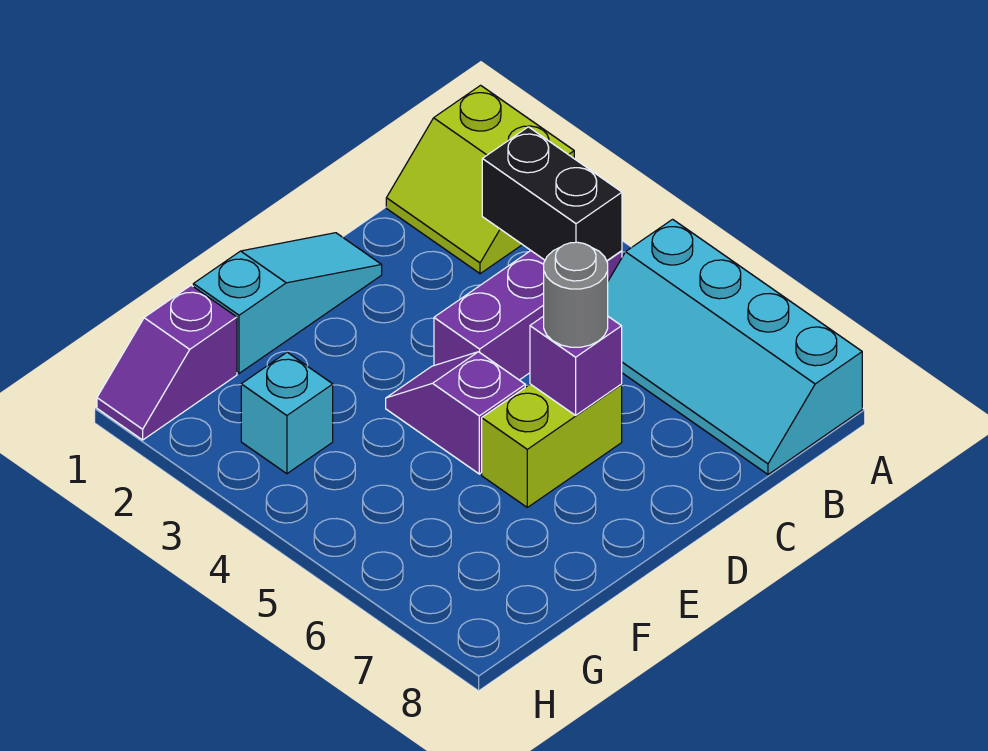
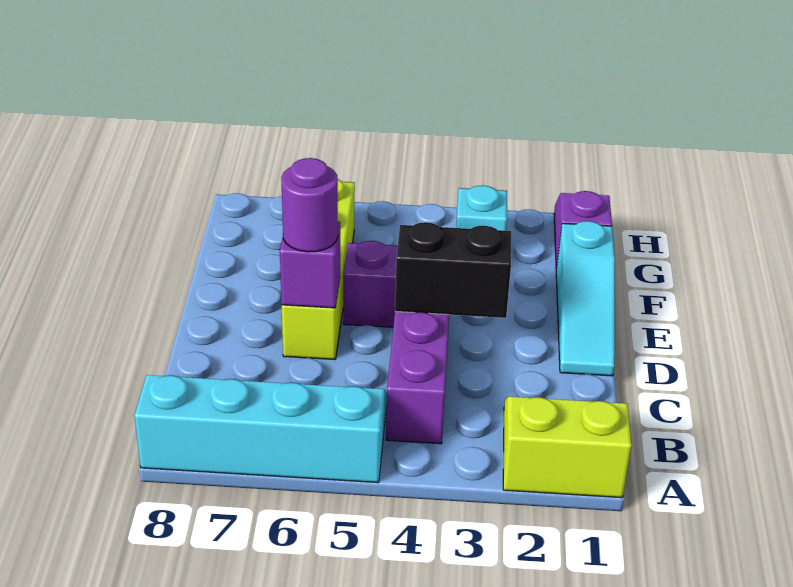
black brick B3:B4 level 2 -> black brick D3:D4 level 2
lime brick D6:E6 level 1 -> lime brick D6:G6 level 1
grey round brick D6 level 3 -> purple round brick D6 level 3

